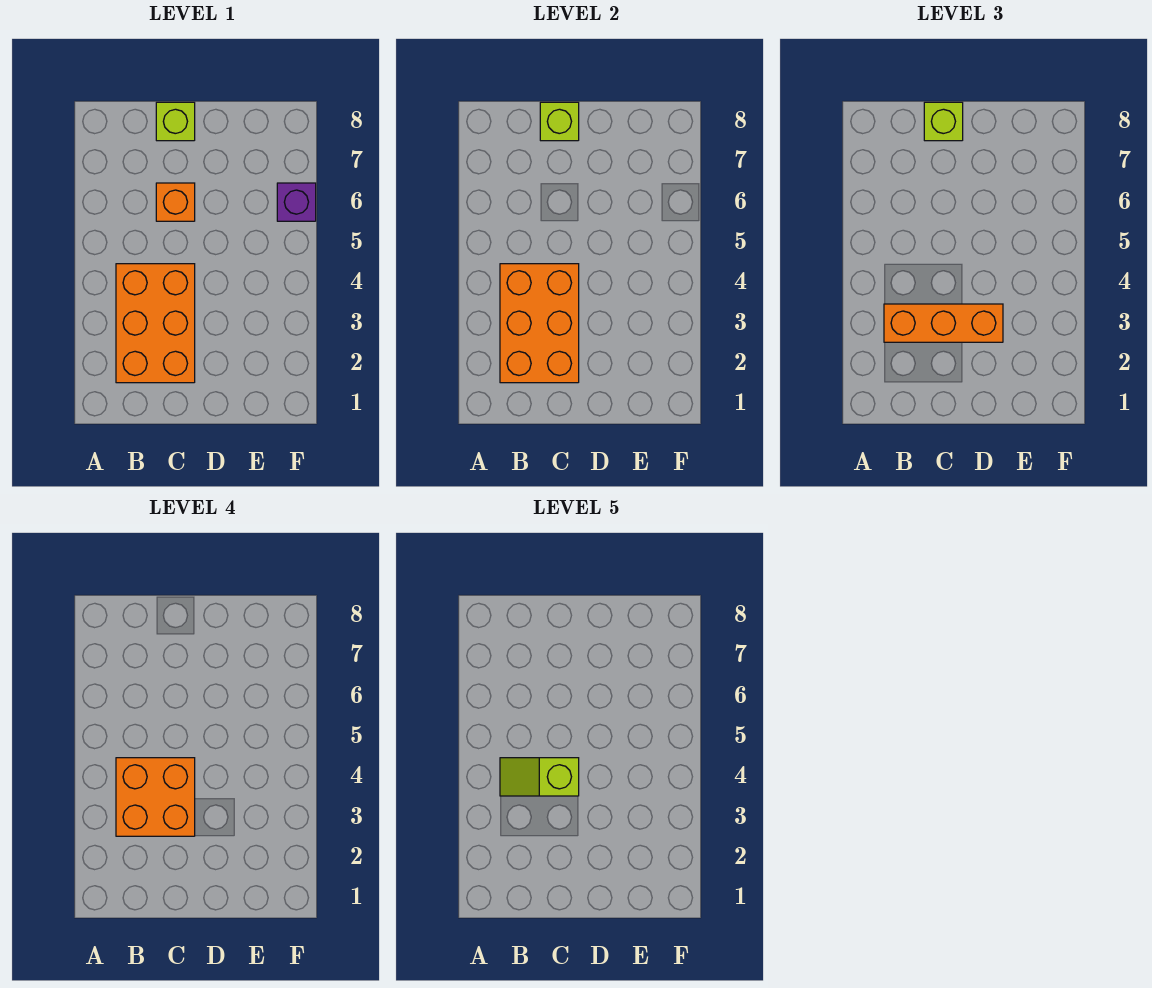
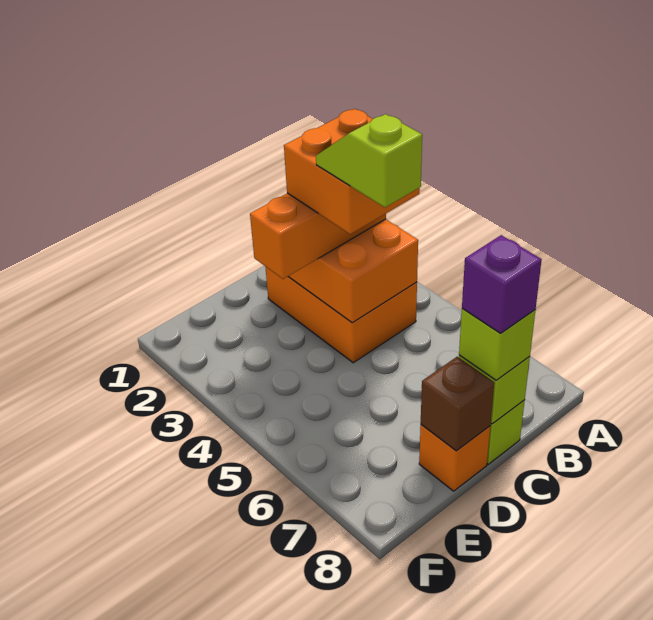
lime slope B4:C4 level 5 top C -> lime slope C4:C5 level 5 top 5
orange brick C6 level 1 -> orange brick D8 level 1
none -> brown brick D8 level 2
purple brick F6 level 1 -> purple brick C8 level 4

